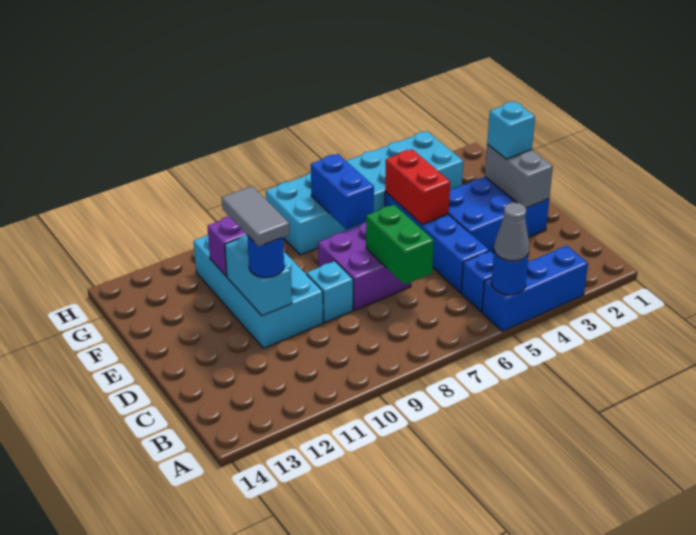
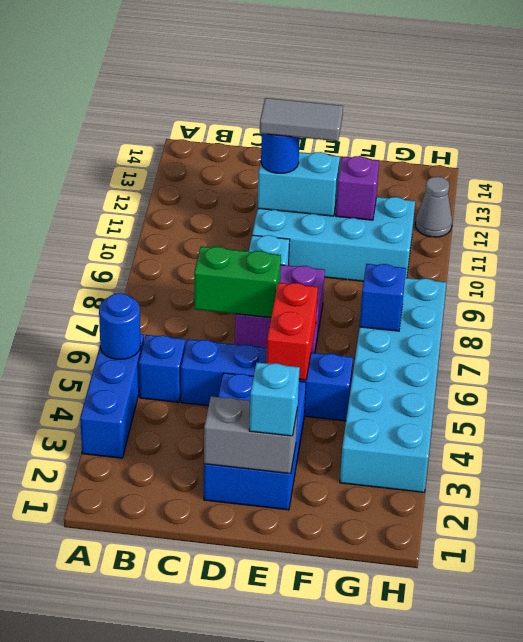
grey cone A5 level 3 -> grey cone H12 level 1
red brick E5:F5 level 2 -> red brick E5:E6 level 2
blue brick F7:G7 level 2 -> blue brick G7 level 2

